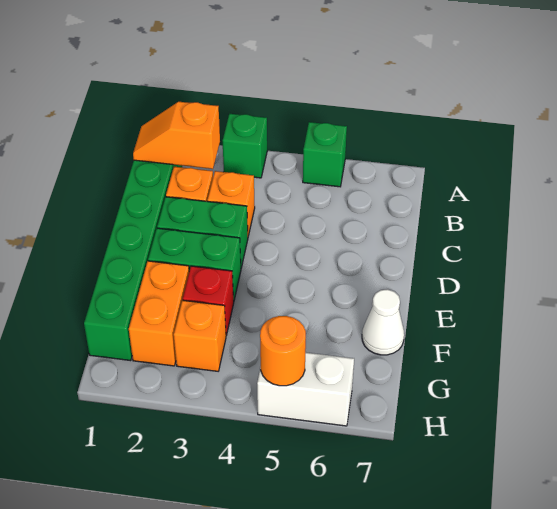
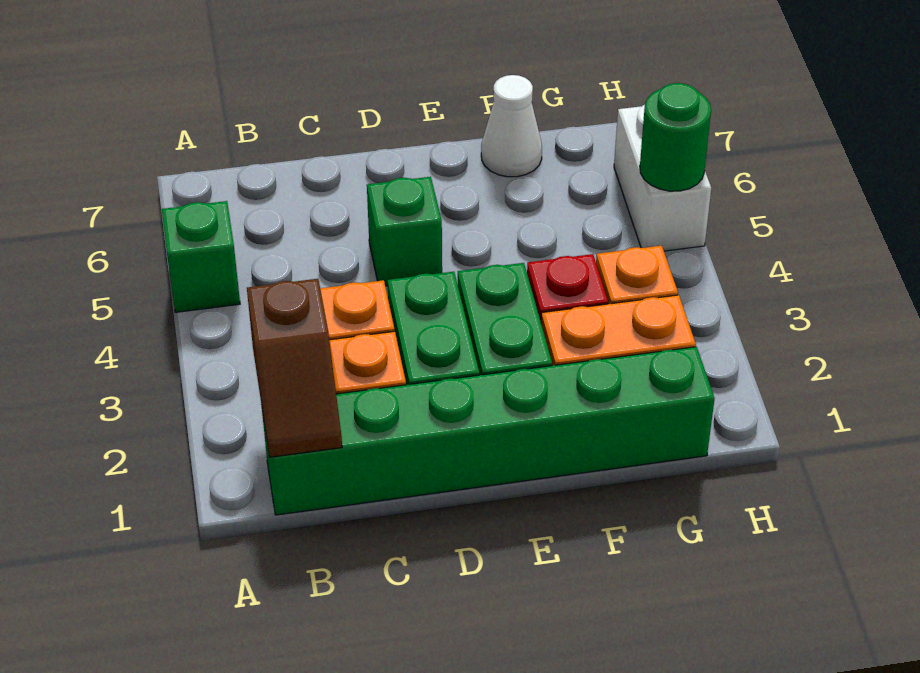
green brick A3 level 1 -> green brick D5 level 1
orange slope B1:B2 level 2 top 2 -> brown slope B1:B2 level 2 top 2
orange round brick H5 level 2 -> green round brick H5 level 2

